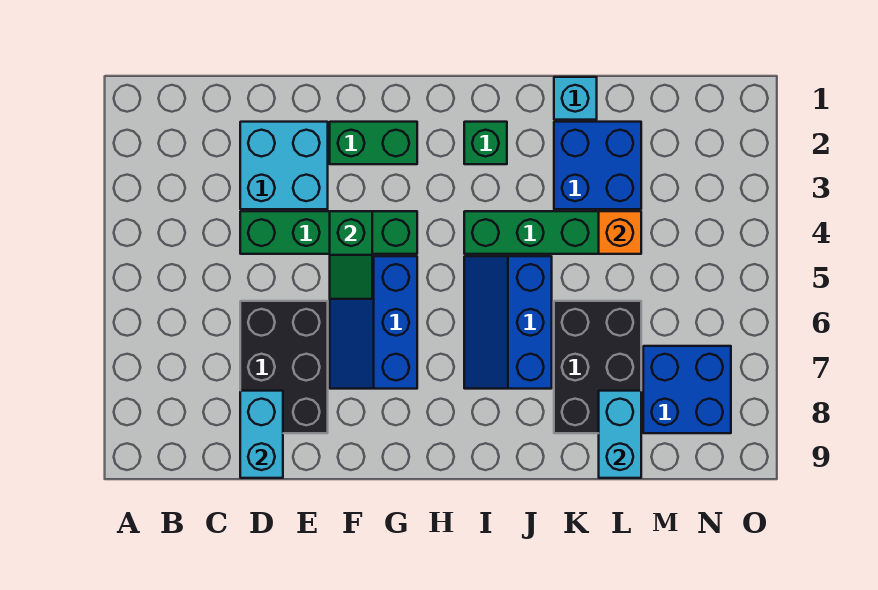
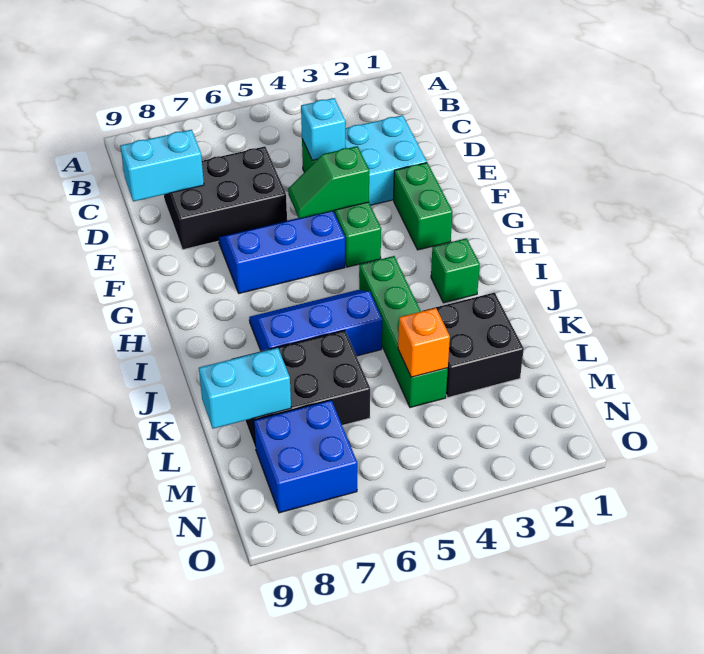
cyan brick K1 level 1 -> cyan brick D4 level 2
blue brick K2:L3 level 1 -> black brick K2:L3 level 1

